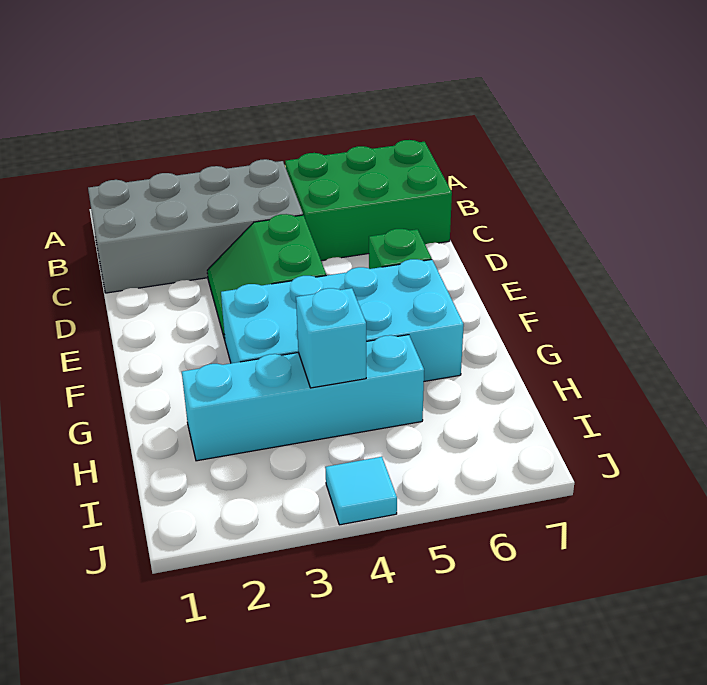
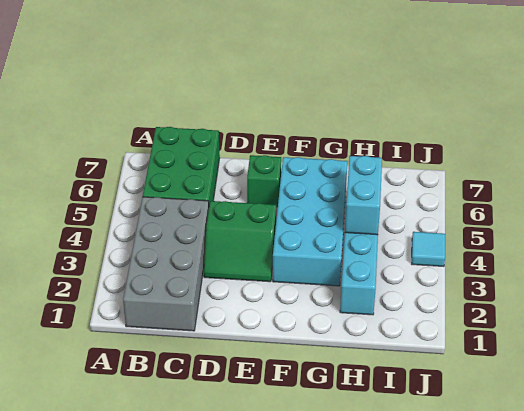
cyan brick H4 level 2 -> cyan brick H4:H5 level 2

